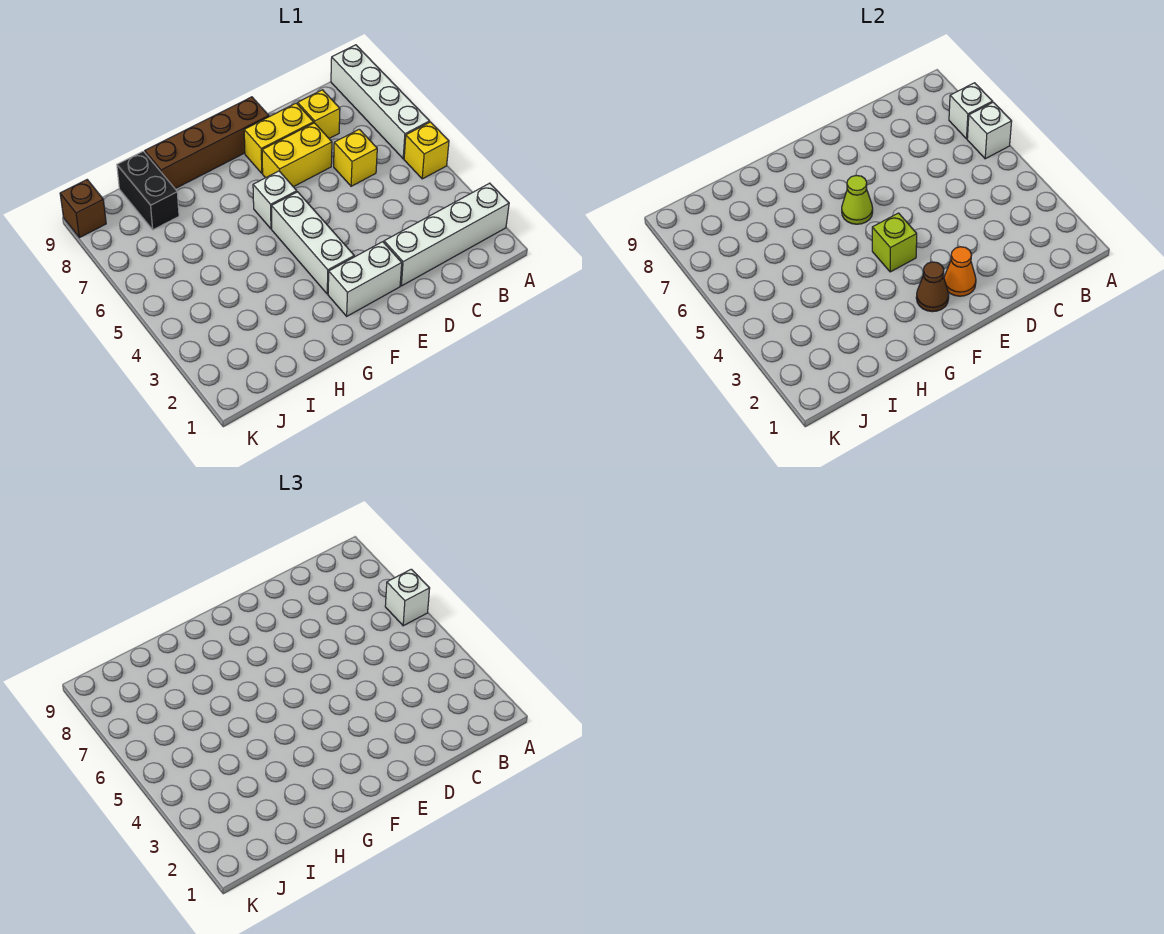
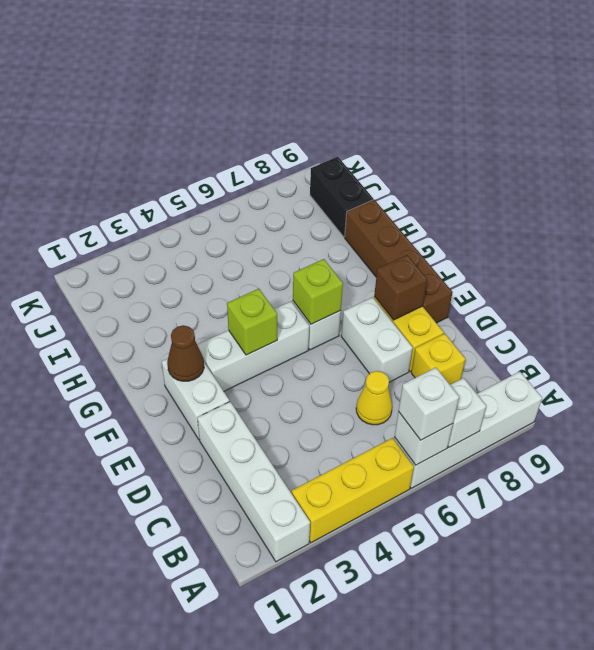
yellow brick A5 level 1 -> yellow brick A3:A5 level 1
yellow brick C6 level 1 -> yellow cone C6 level 1
yellow brick D7:E7 level 1 -> white brick D7:E7 level 1
orange cone E2 level 2 -> none
lime cone F6 level 2 -> lime brick F6 level 2
black brick I8:I9 level 1 -> black brick I9:J9 level 1
brown brick K9 level 1 -> brown brick E8 level 2

